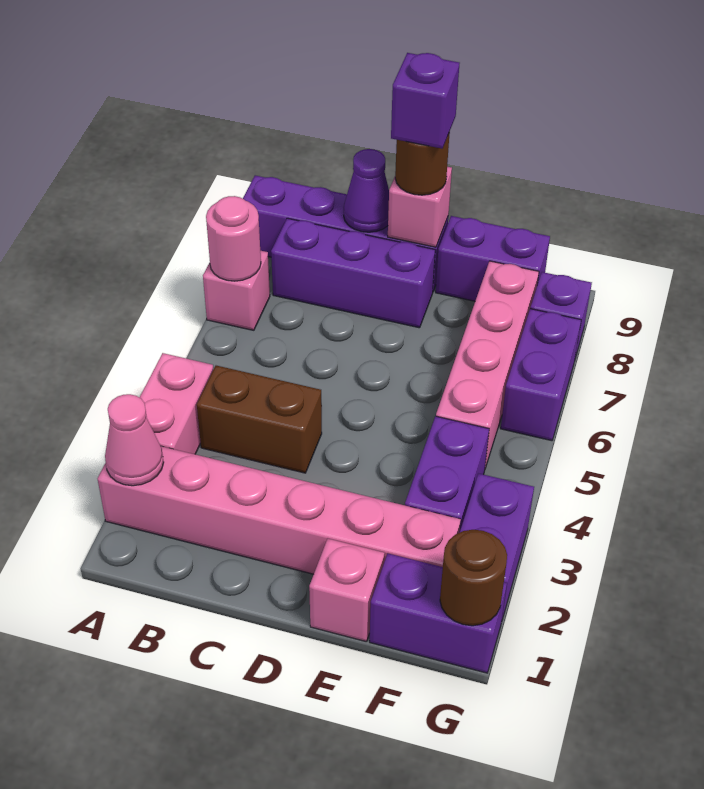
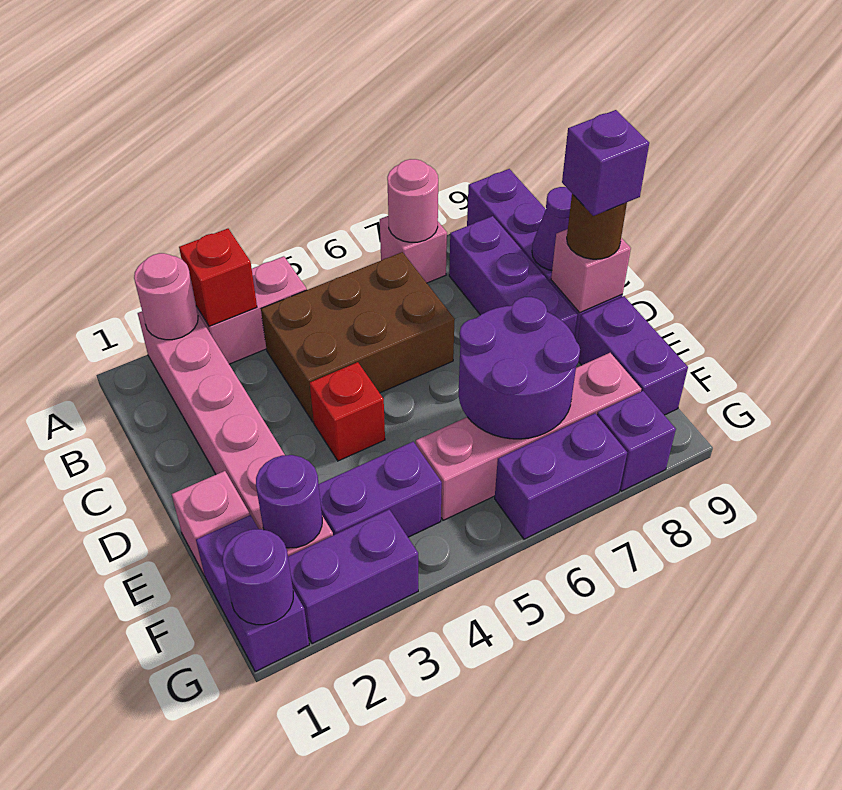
pink cone A2 level 2 -> pink round brick A2 level 2
none -> red brick A3 level 2
brown brick B4:C4 level 1 -> brown brick B4:C6 level 1
none -> red brick D4 level 1
none -> purple round brick E6:F7 level 2
none -> purple round brick F2 level 2
brown round brick G1 level 2 -> purple round brick G1 level 2

